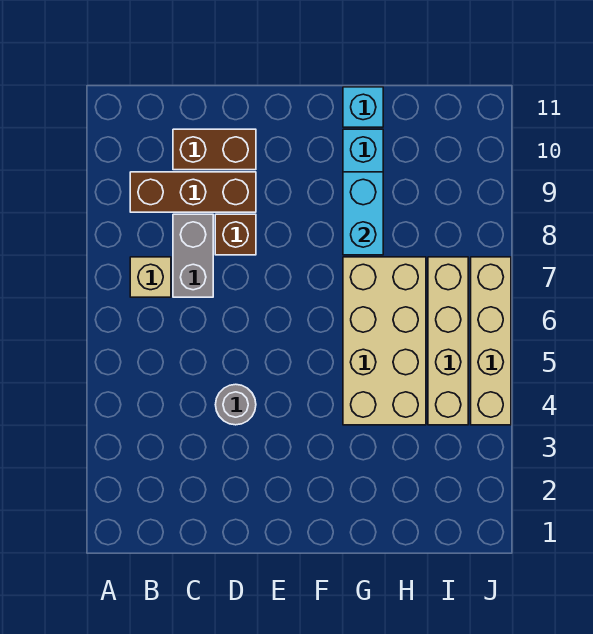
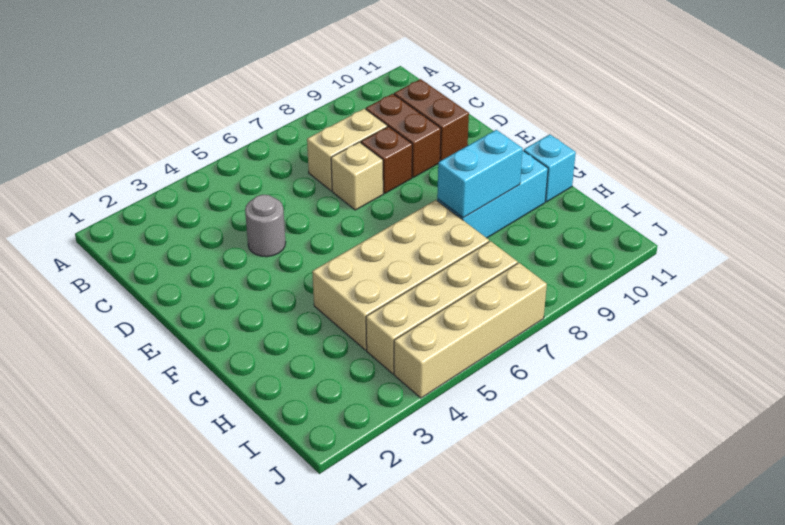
tan brick B7 level 1 -> tan brick D7 level 1
brown brick B9:D9 level 1 -> brown brick C9:D9 level 1
grey brick C7:C8 level 1 -> tan brick C7:C8 level 1

